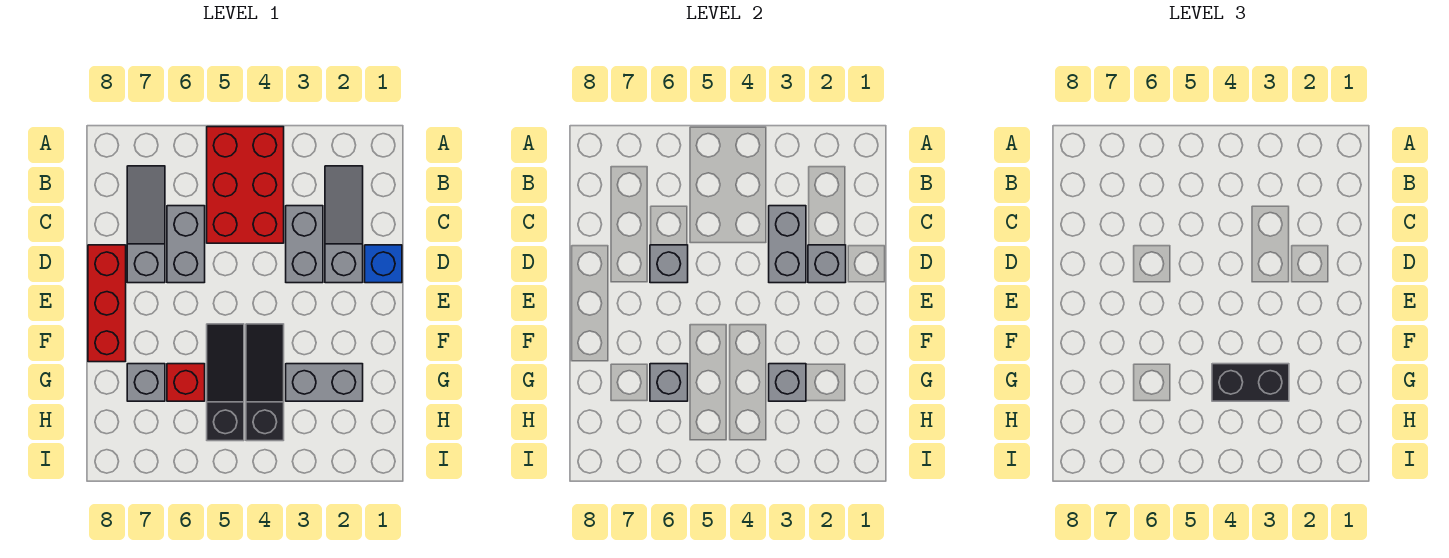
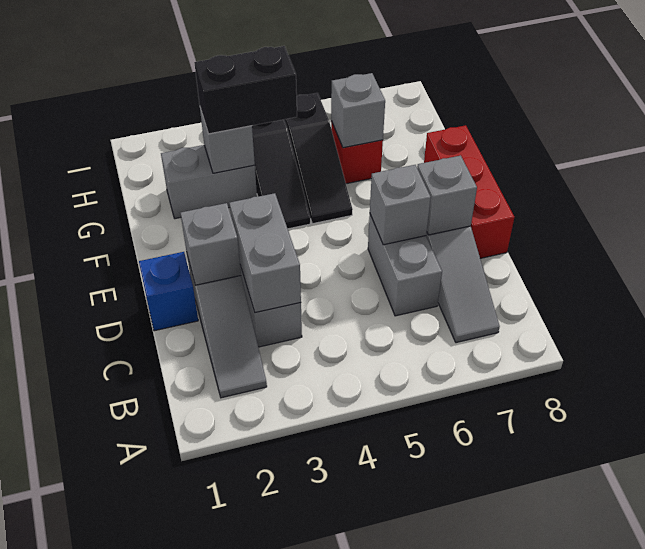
red brick A4:C5 level 1 -> none
grey brick G7 level 1 -> grey brick D7 level 2

